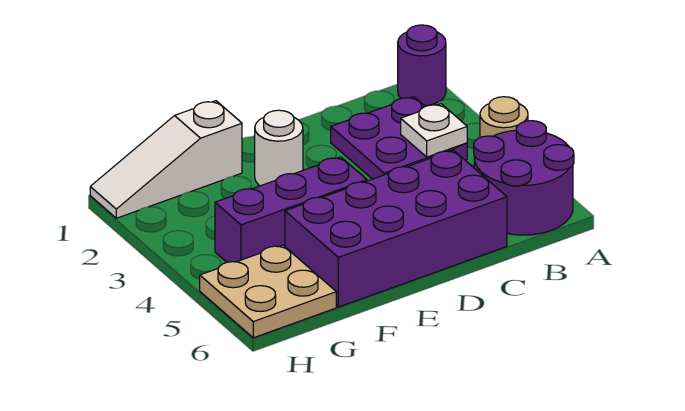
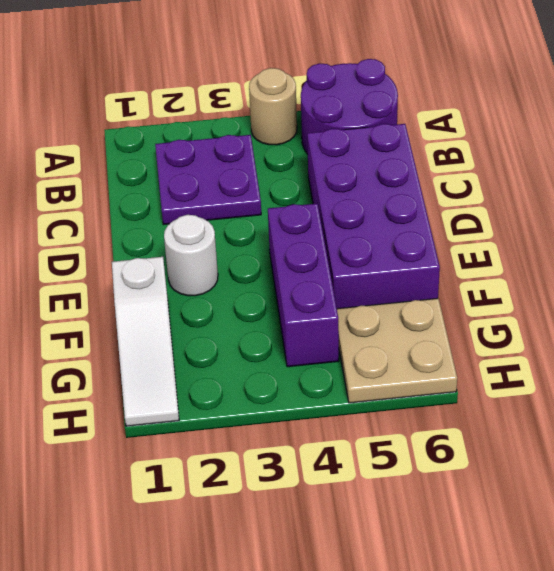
purple round brick A1 level 1 -> none
white plate B3 level 2 -> none

